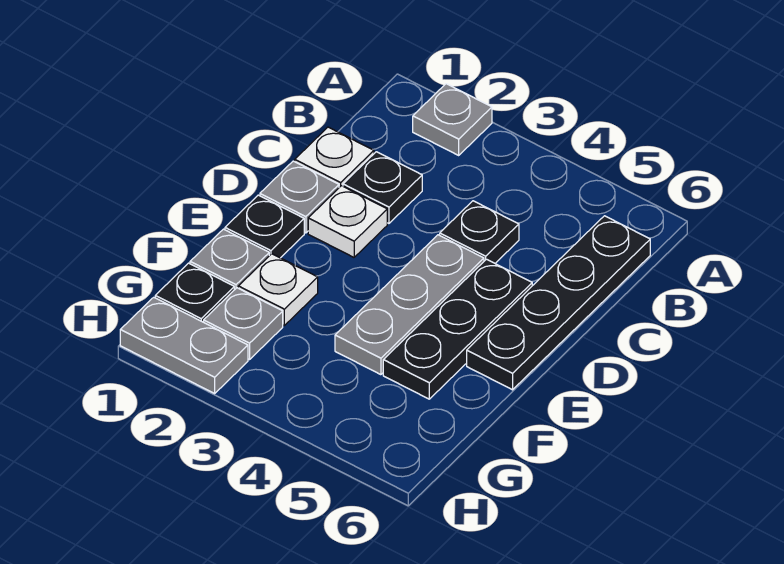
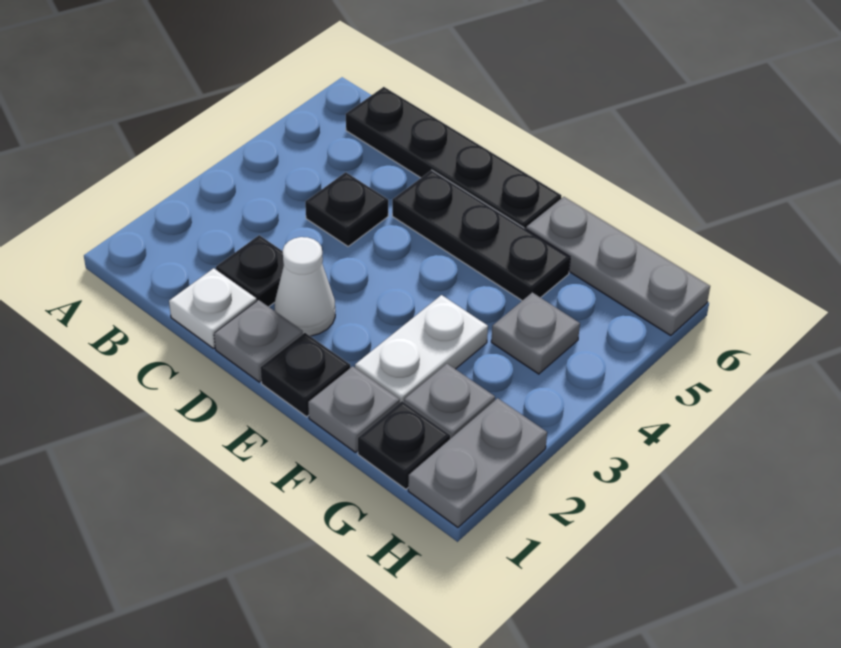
grey plate A2 level 1 -> grey plate G4 level 1
white plate D2 level 1 -> white cone D2 level 1
grey plate D4:F4 level 1 -> grey plate F6:H6 level 1
white plate F2 level 1 -> white plate F2:F3 level 1

